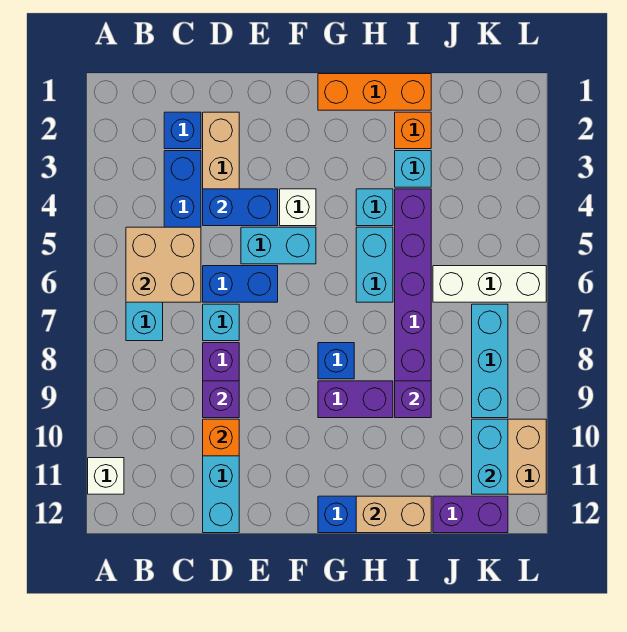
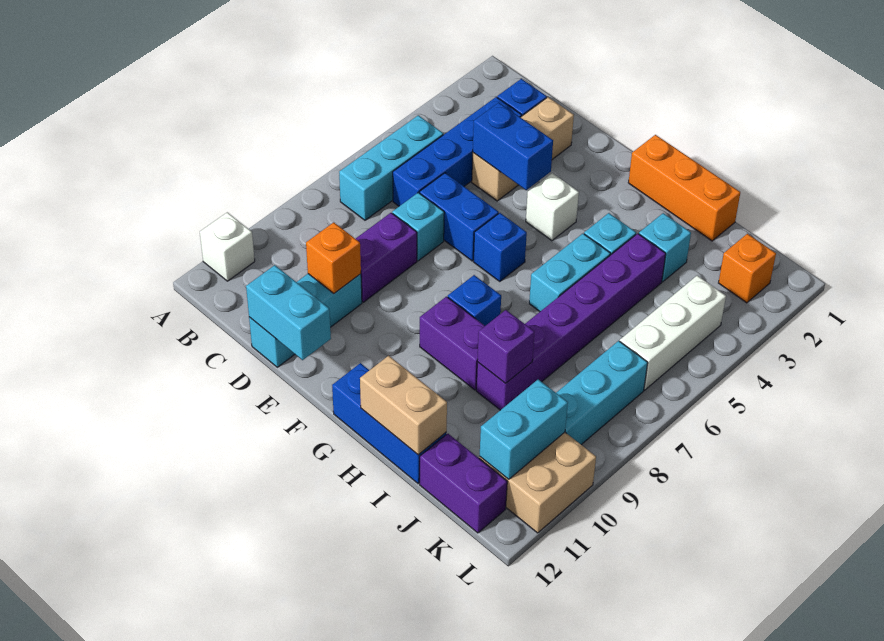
tan brick B5:C6 level 2 -> none
purple brick D9 level 2 -> none
cyan brick E5:F5 level 1 -> cyan brick D12:E12 level 2
none -> blue brick F6 level 1
orange brick I2 level 1 -> orange brick K2 level 1
white brick J6:L6 level 1 -> white brick K4:K6 level 1

